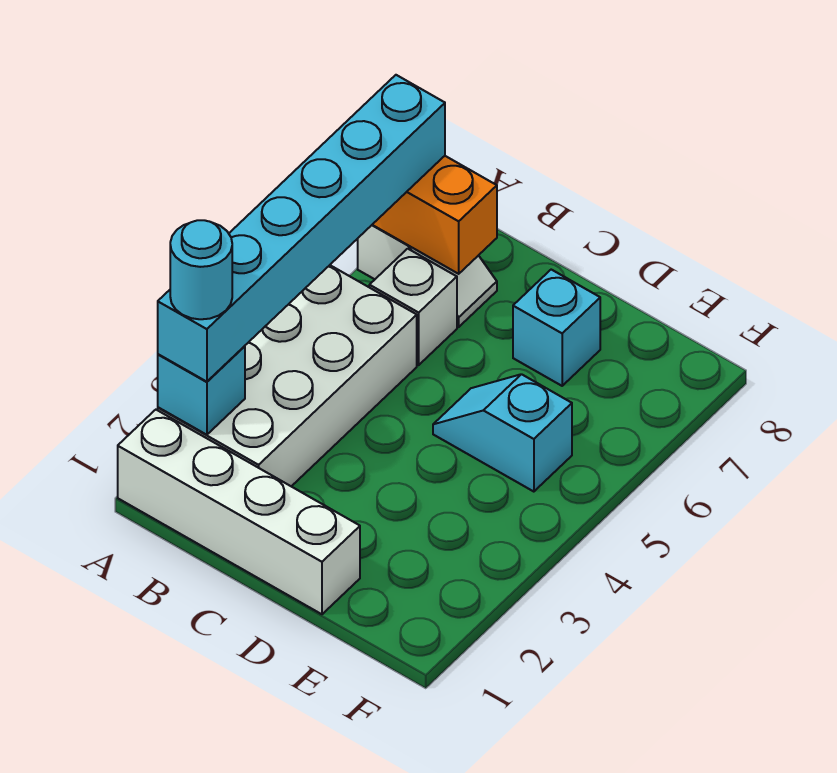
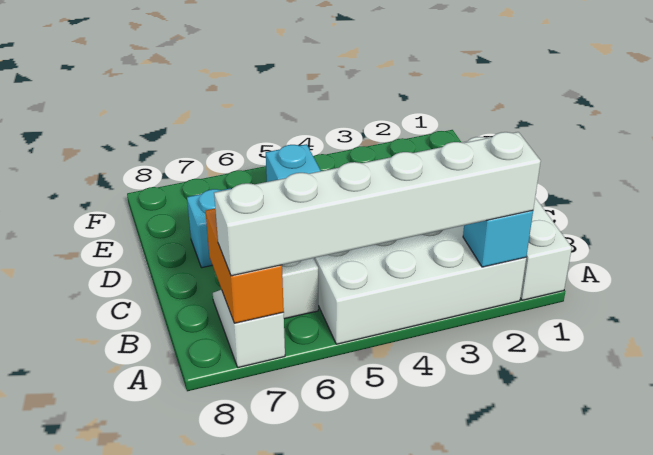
cyan brick A2:A7 level 3 -> white brick A2:A7 level 3
cyan round brick A2 level 4 -> none

